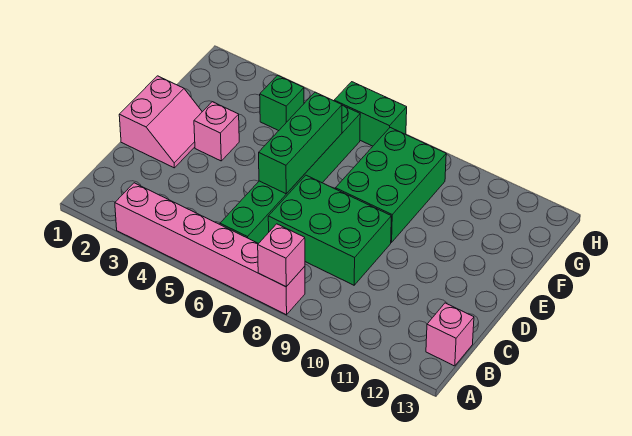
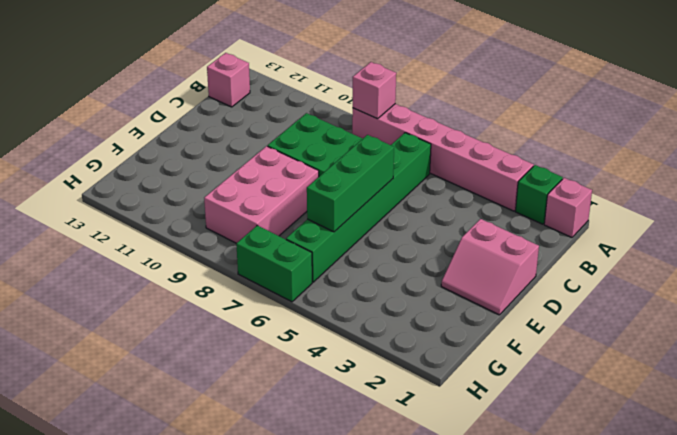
pink slope D1:E2 level 1 top 1 -> pink slope D1:E2 level 1 top D
pink brick E3 level 1 -> pink brick A1 level 1
green brick E8:G9 level 1 -> pink brick E8:G9 level 1
green brick G4 level 1 -> green brick A2 level 1

